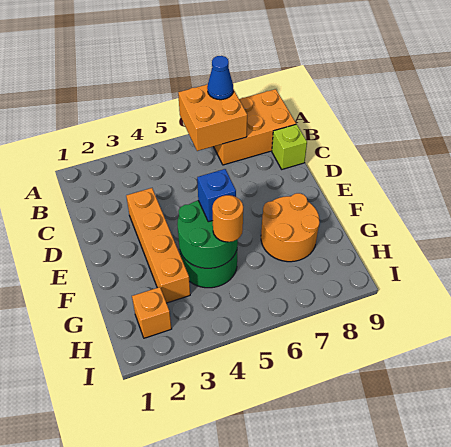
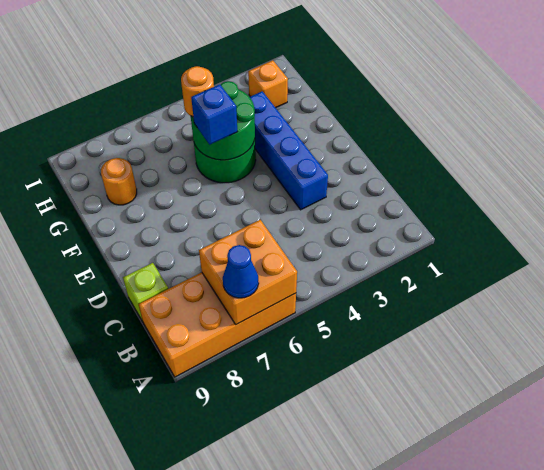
orange brick A7:B9 level 1 -> orange brick A6:B9 level 1
orange brick D3:G3 level 1 -> blue brick D3:G3 level 1
orange round brick F7:G8 level 1 -> orange round brick G8 level 1

